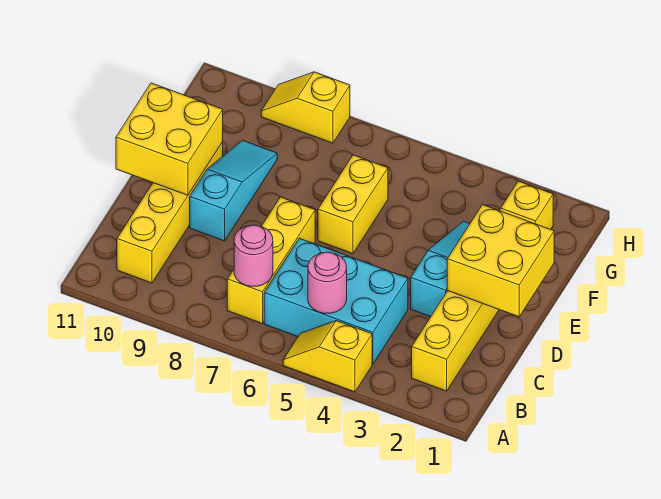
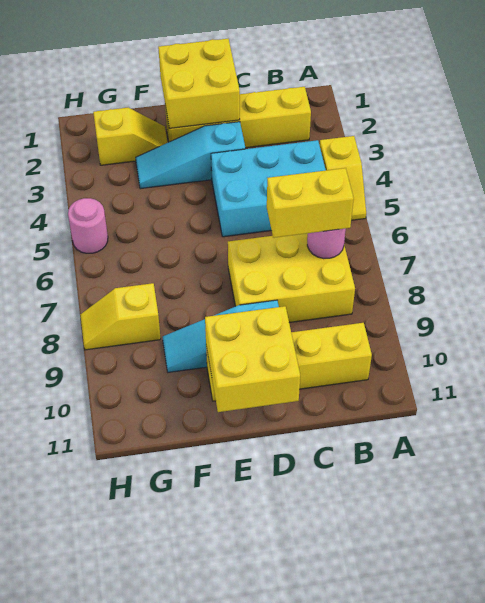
cyan brick B4:C6 level 1 -> cyan brick B4:D5 level 1
pink round brick B5 level 2 -> pink round brick H5 level 1
yellow brick B7:D7 level 1 -> yellow brick B7:D8 level 1
yellow brick E6:F6 level 1 -> yellow brick B7:C7 level 3
yellow slope H8:H9 level 1 top 8 -> yellow slope G8:H8 level 1 top G

